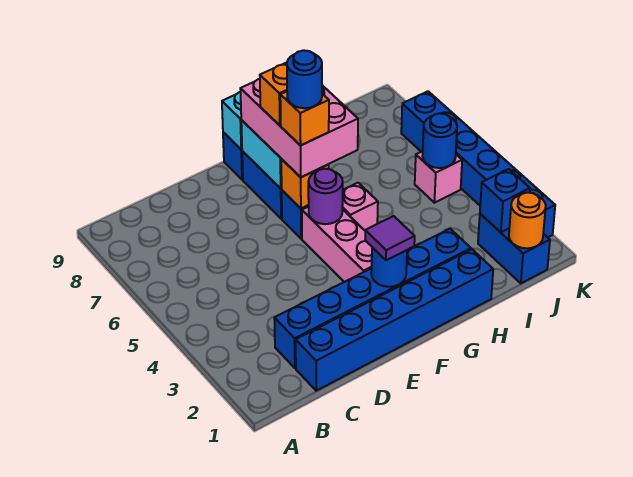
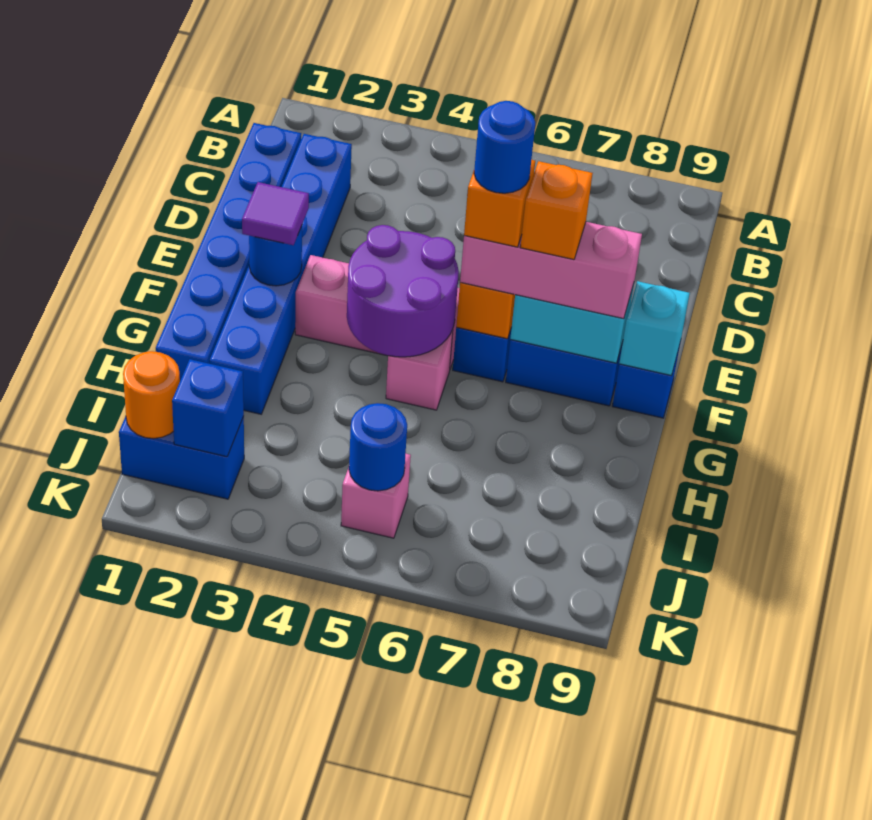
purple round brick F5 level 2 -> purple round brick F4:G5 level 2
pink brick F6:G8 level 3 -> pink brick F6:F8 level 3
blue brick K2:K7 level 1 -> none

